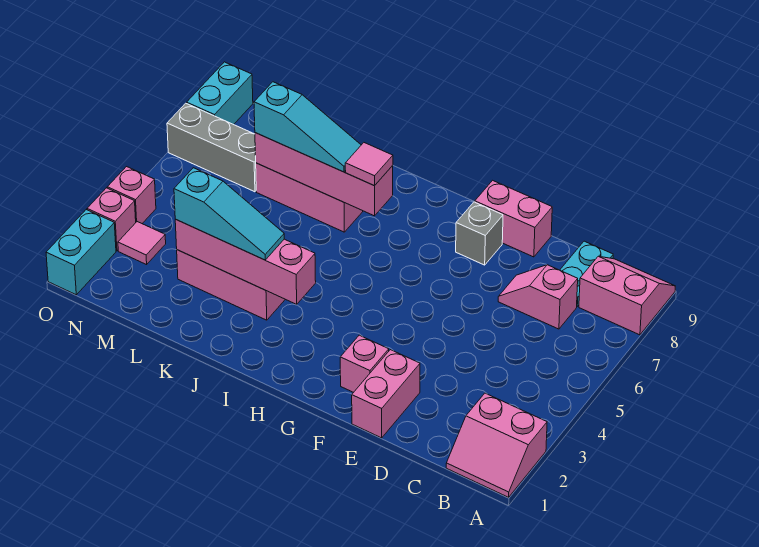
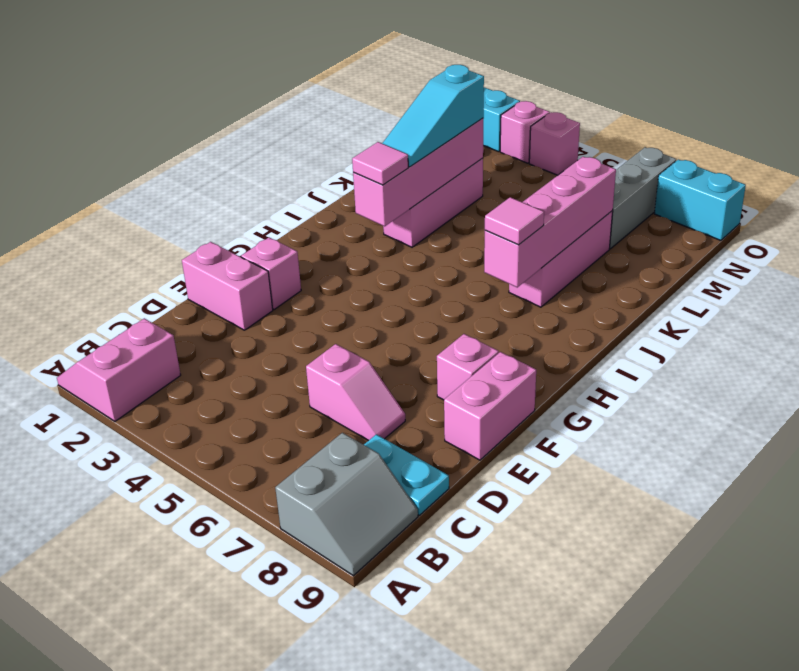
pink slope A8:B9 level 1 top 8 -> grey slope A8:B9 level 1 top 8
pink slope C7:D7 level 1 top C -> pink slope D6:D7 level 1 top 6
grey brick F8 level 1 -> pink brick F8 level 1
cyan slope J7:L7 level 3 top L -> none
pink tile N3 level 1 -> pink tile I3 level 3

